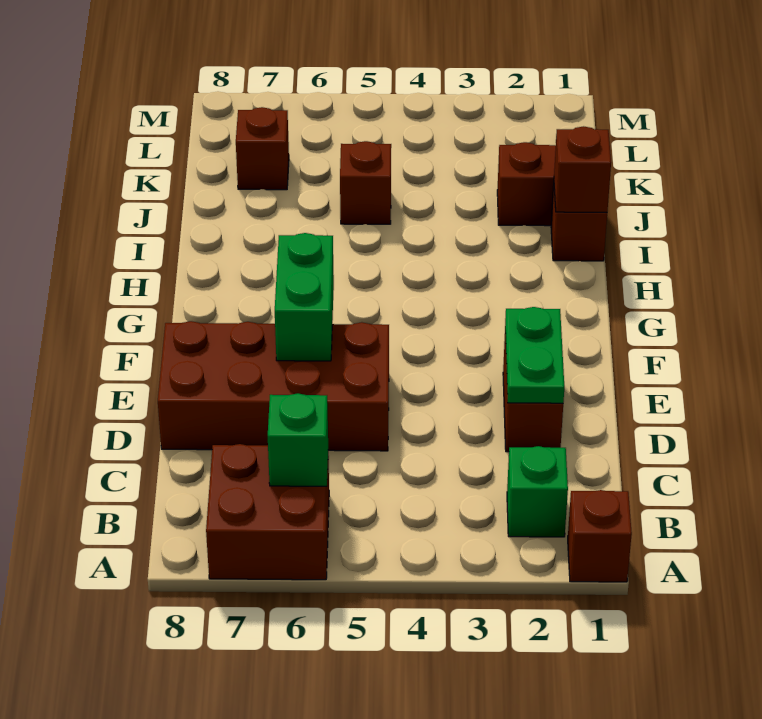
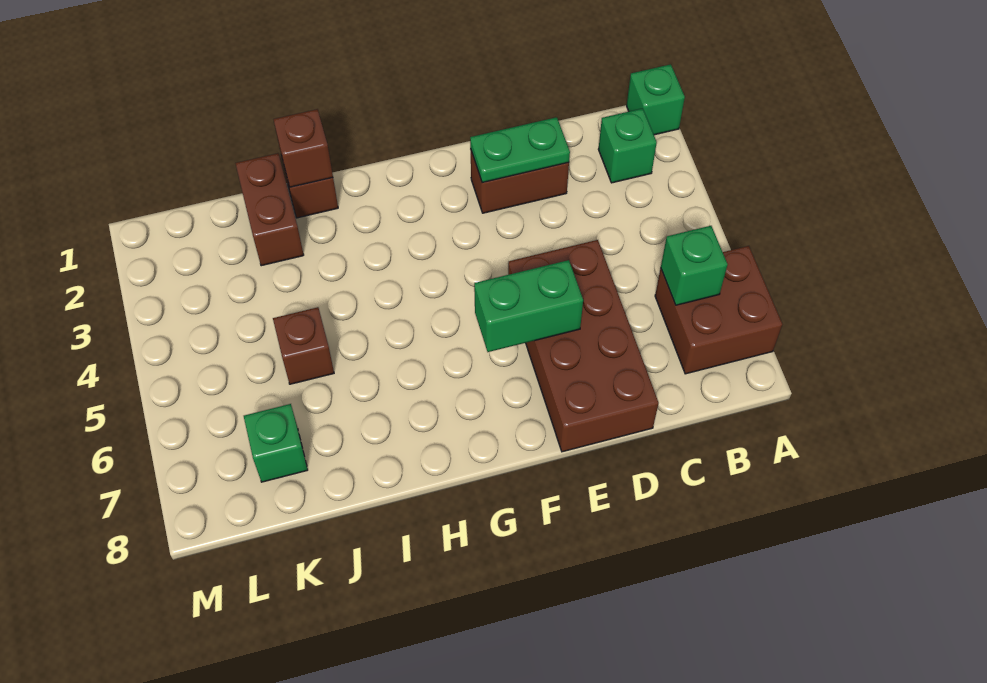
brown brick A1 level 1 -> green brick A1 level 1
brown brick K7 level 1 -> green brick K7 level 1

